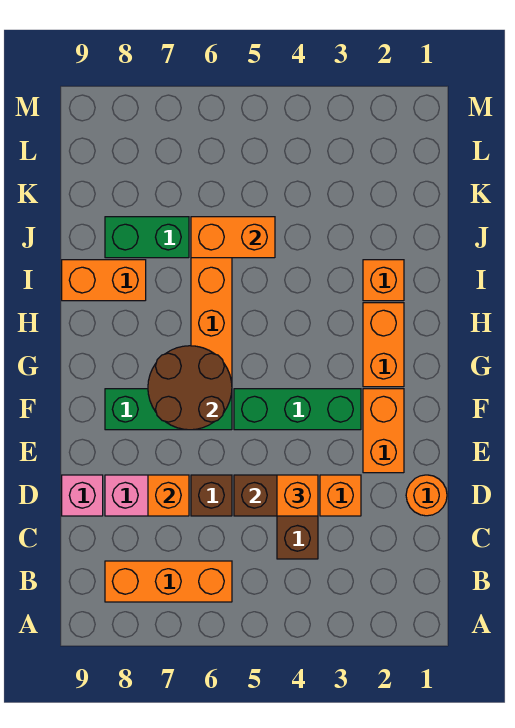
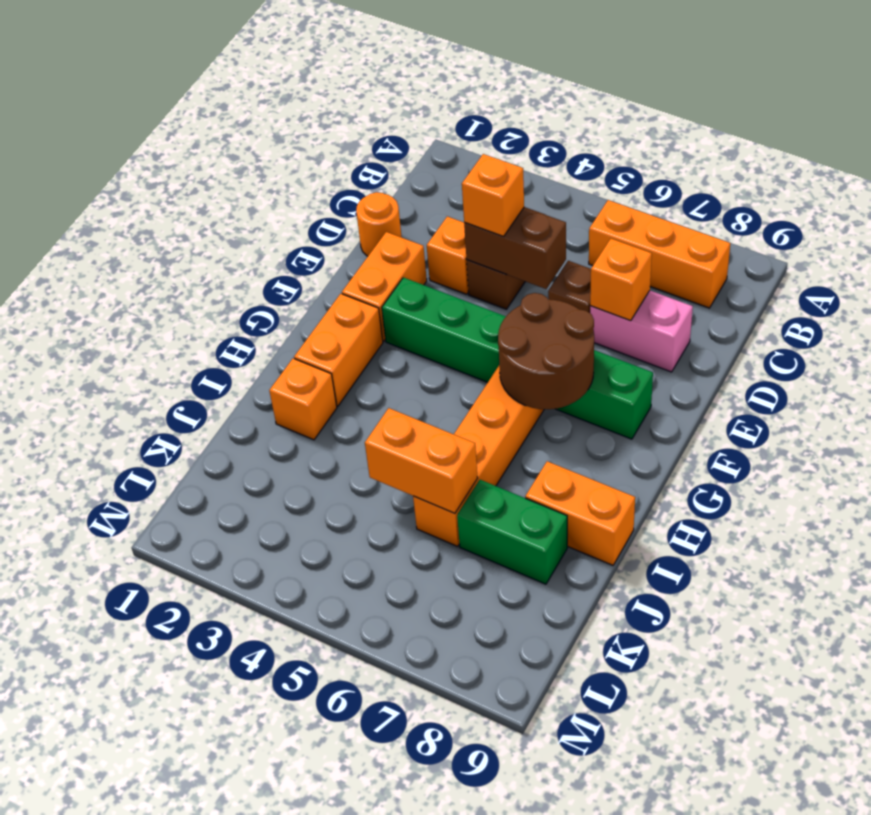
pink brick D9 level 1 -> none

